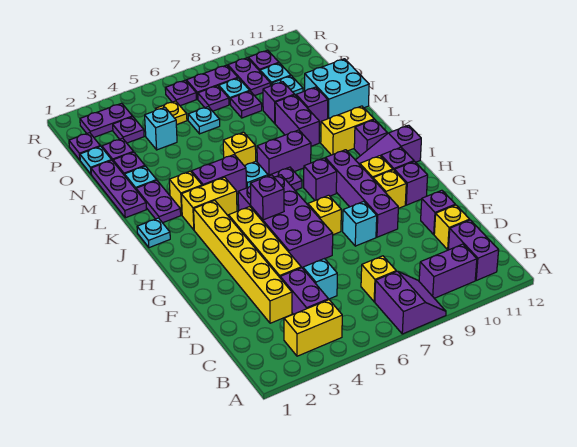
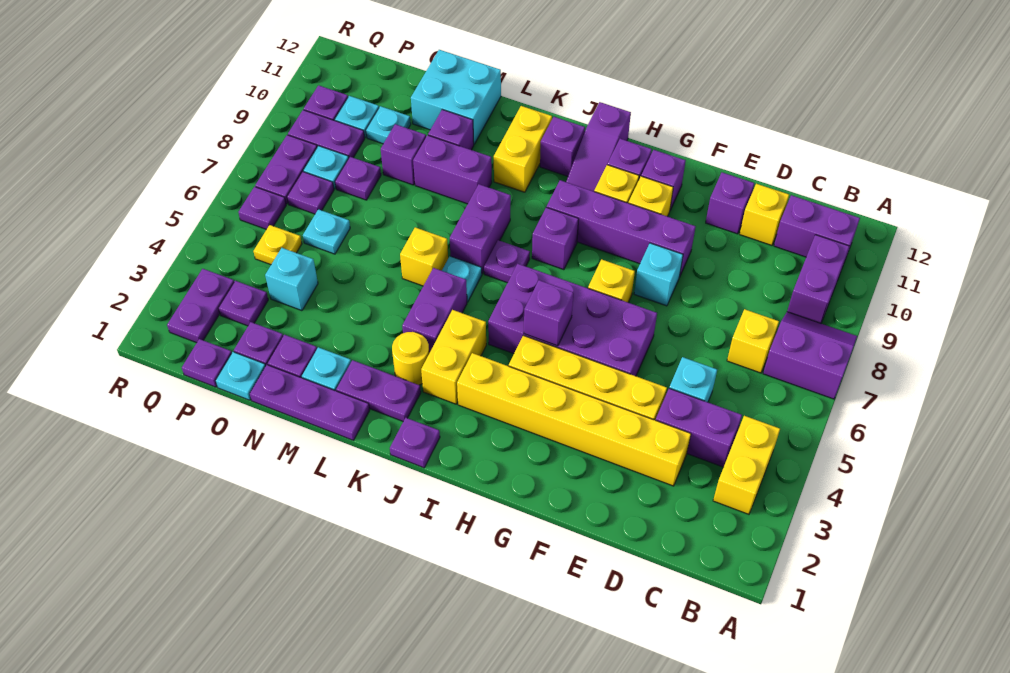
cyan plate J1 level 1 -> purple plate J1 level 1
yellow brick K3 level 1 -> yellow round brick K3 level 1

